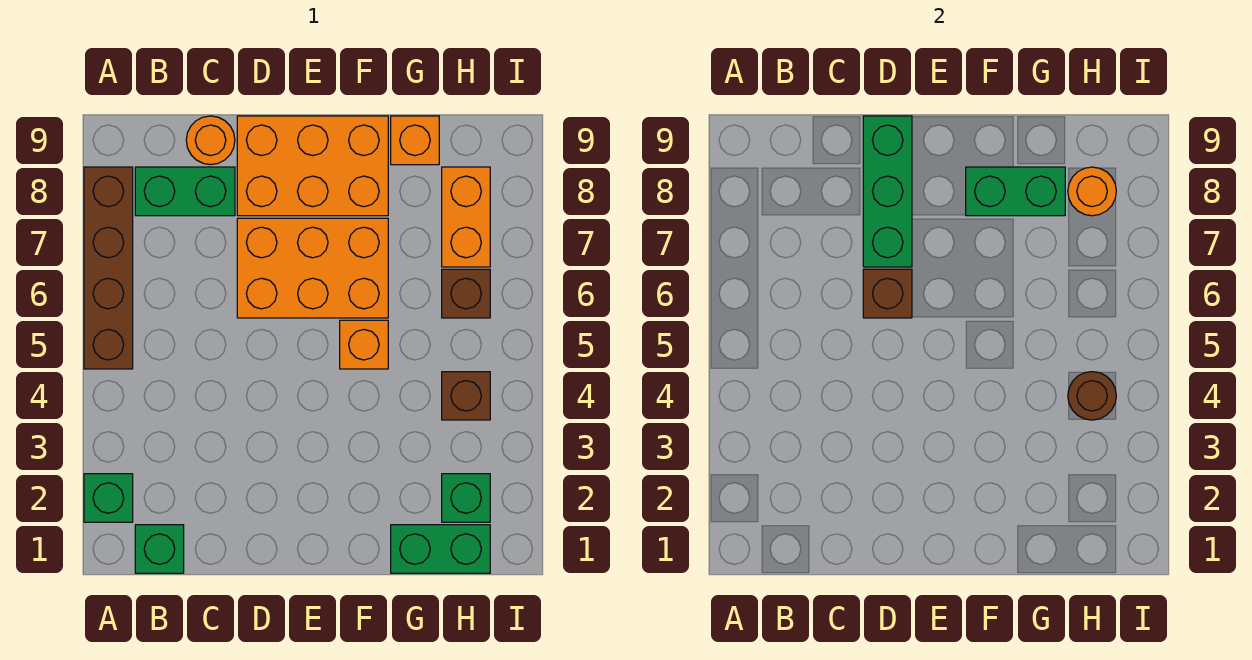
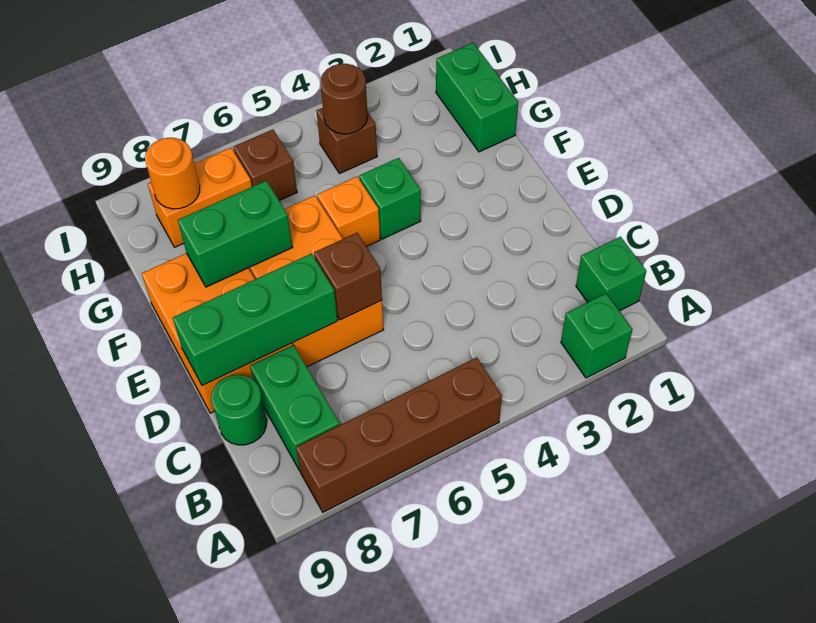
orange round brick C9 level 1 -> green round brick C9 level 1
green brick F8:G8 level 2 -> green brick F7:F8 level 2
orange brick G9 level 1 -> none
green brick H2 level 1 -> green brick F4 level 1

